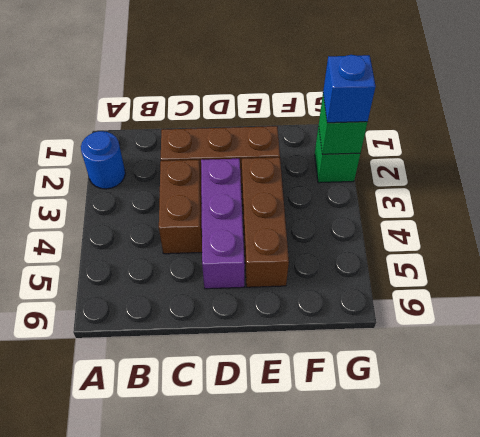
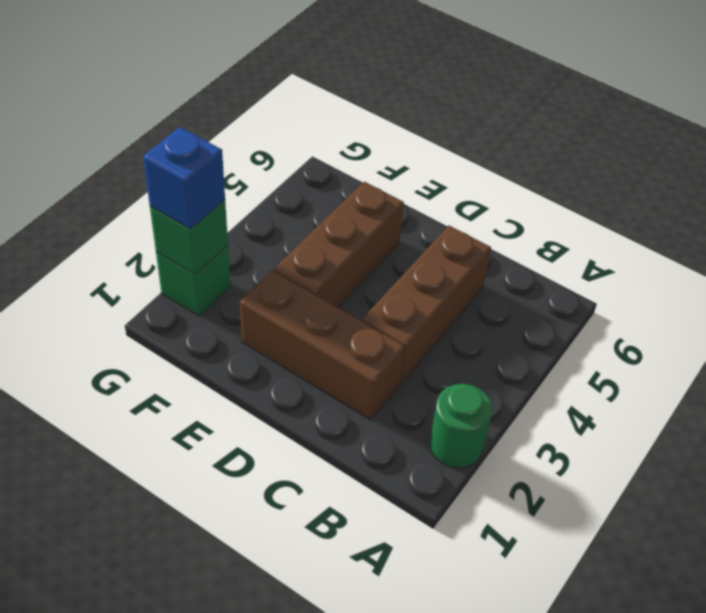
blue round brick A2 level 1 -> green round brick A2 level 1
brown brick C3:C4 level 1 -> brown brick C3:C5 level 1
purple brick D3:D5 level 1 -> none

